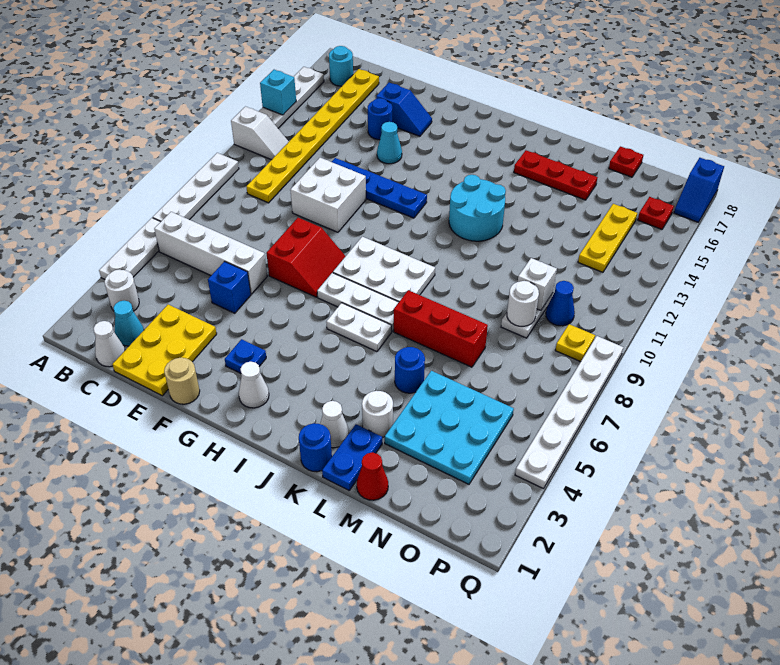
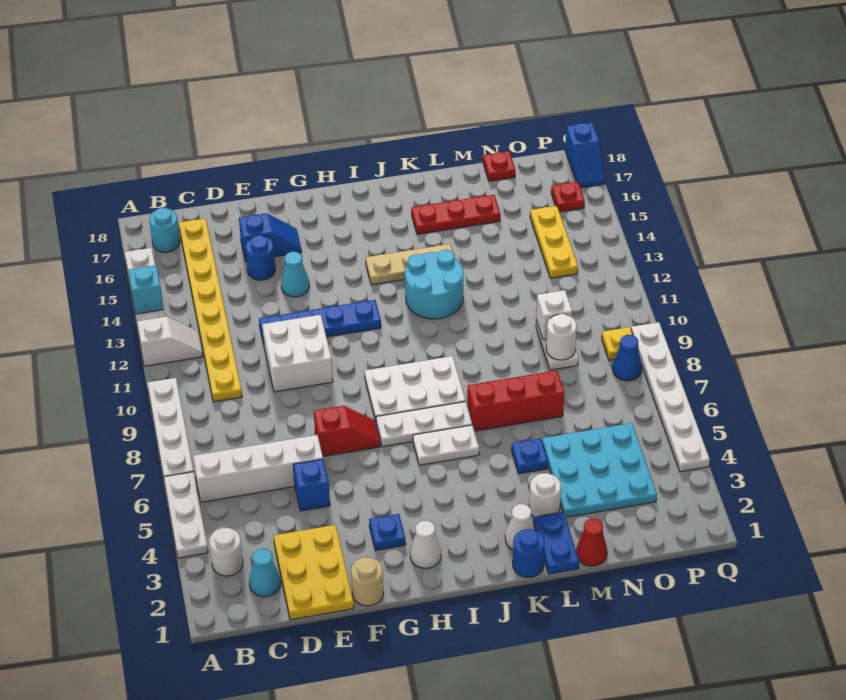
white cone C1 level 1 -> none
red slope F7:G8 level 1 top F -> red slope F7:G7 level 1 top F
none -> tan plate I14:K14 level 1
blue round brick L5 level 1 -> blue plate L5 level 1
blue cone O10 level 1 -> blue cone P8 level 1

